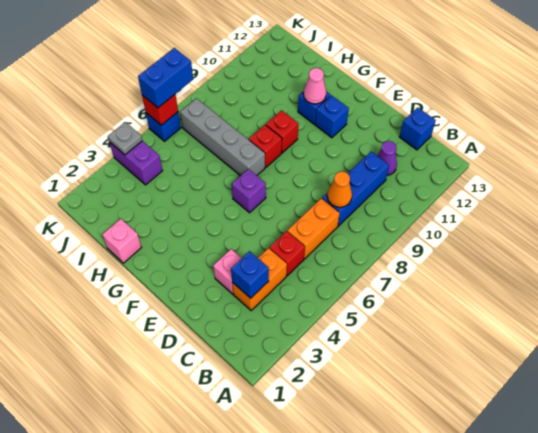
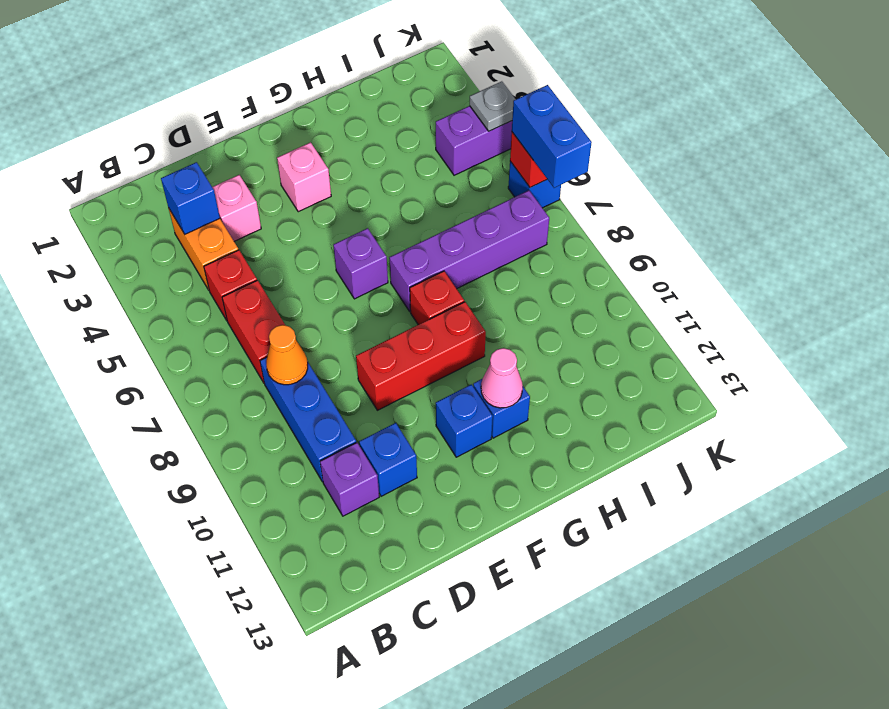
orange brick C6:C7 level 1 -> red brick C6:C7 level 1
purple cone C11 level 1 -> purple brick C11 level 1
blue brick C13 level 1 -> blue brick D11 level 1
grey brick G7:J7 level 1 -> purple brick G7:J7 level 1
red brick G9 level 1 -> red brick E9:G9 level 1
pink brick H1 level 1 -> pink brick F3 level 1

